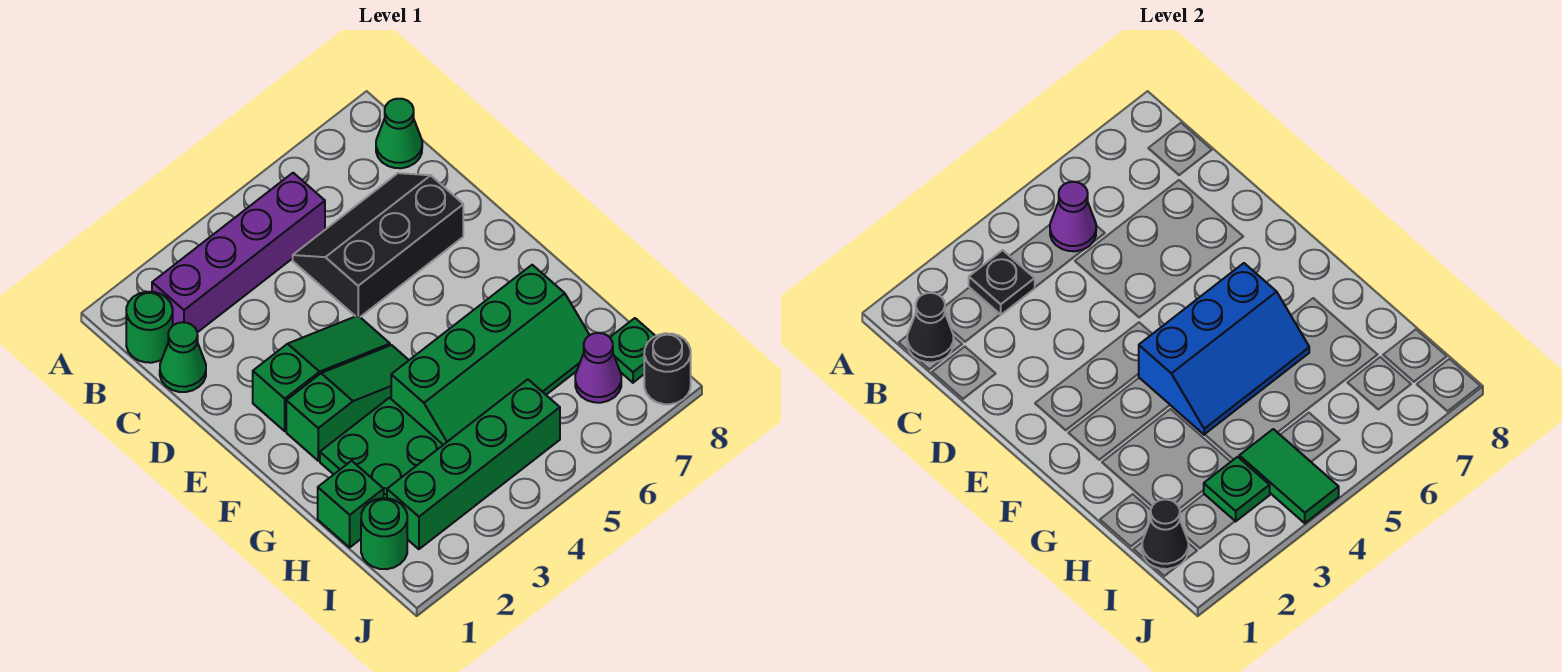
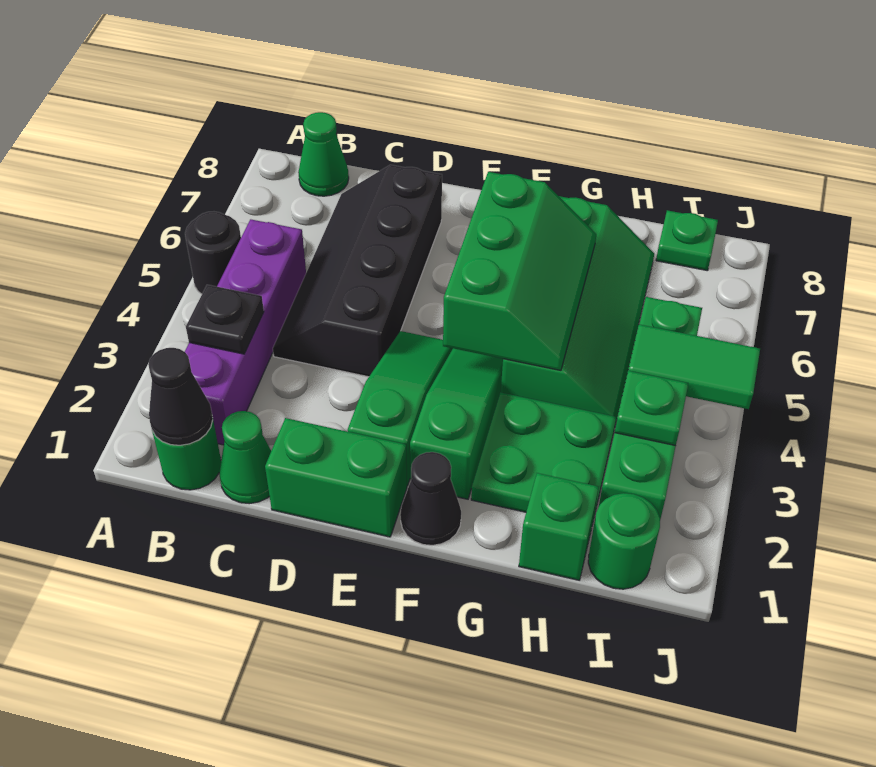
purple cone B5 level 2 -> none
black slope C5:D7 level 1 top D -> black slope C4:D7 level 1 top D
none -> green brick D1:E1 level 1
blue slope F4:G6 level 2 top F -> green slope F4:G6 level 2 top F
black cone I1 level 2 -> black cone F1 level 1
purple cone I7 level 1 -> none
black round brick J8 level 1 -> black round brick A5 level 1

